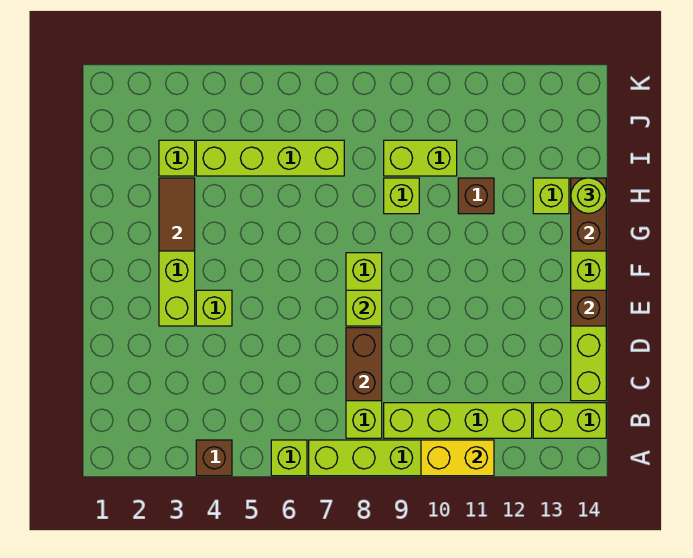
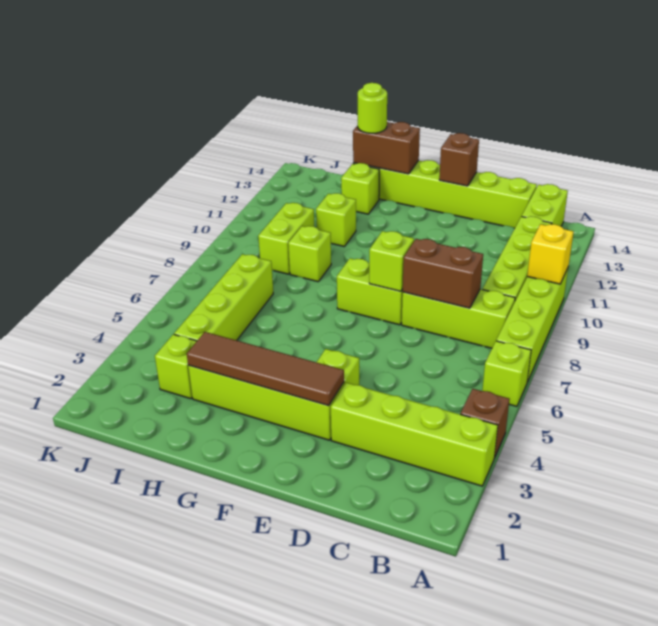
none -> lime brick A3:D3 level 1
yellow brick A10:A11 level 2 -> yellow brick A10 level 2
brown tile G3:H3 level 2 -> brown tile E3:H3 level 2
brown brick H11 level 1 -> lime brick H11 level 1

